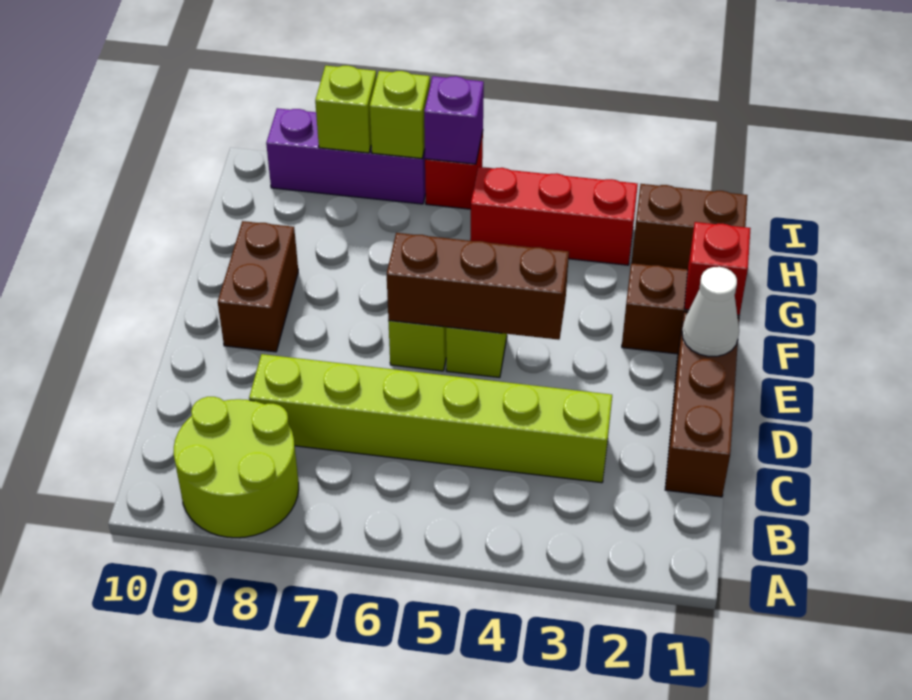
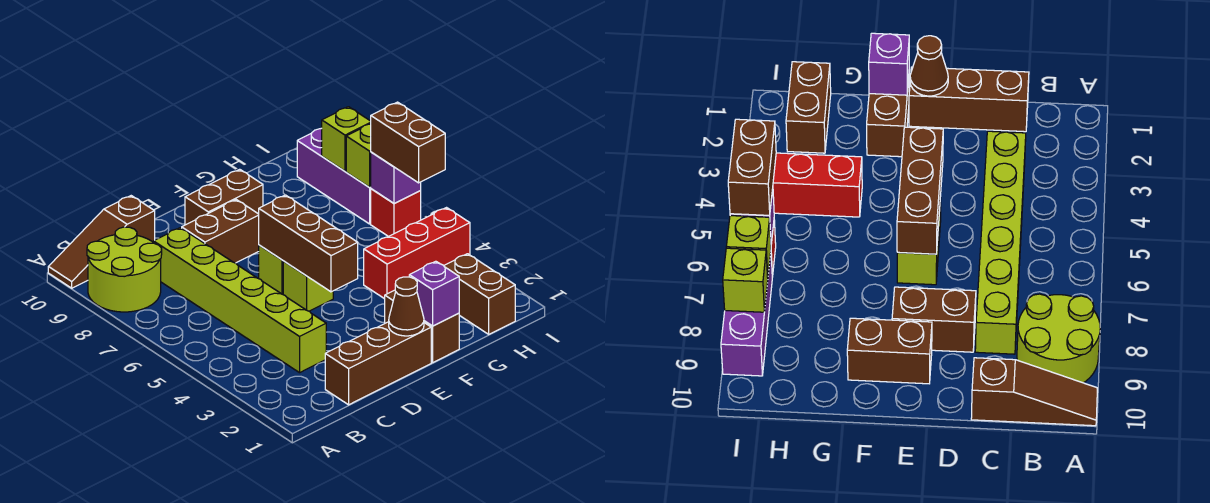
none -> brown slope A10:C10 level 1 top C
none -> brown brick D8:E8 level 1
white cone E1 level 2 -> brown cone E1 level 2
red brick F1 level 2 -> purple brick F1 level 2
red brick H3:H5 level 1 -> red brick G4:I4 level 1
none -> brown brick I5:I6 level 3

